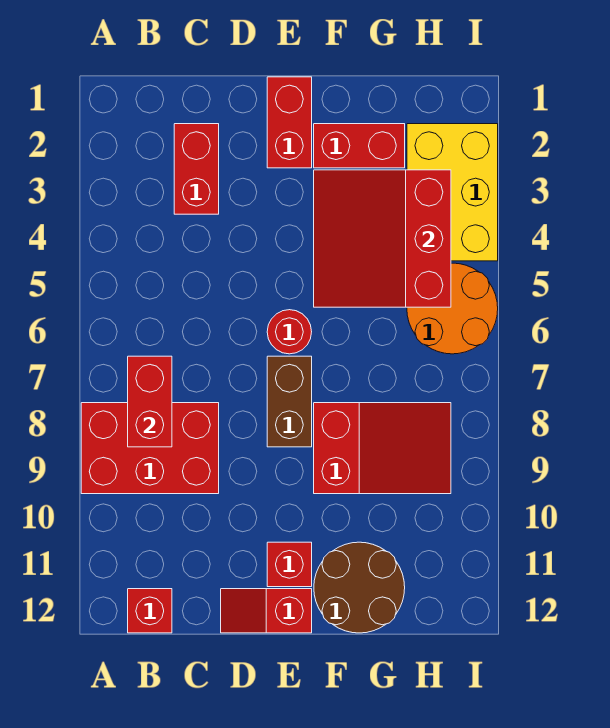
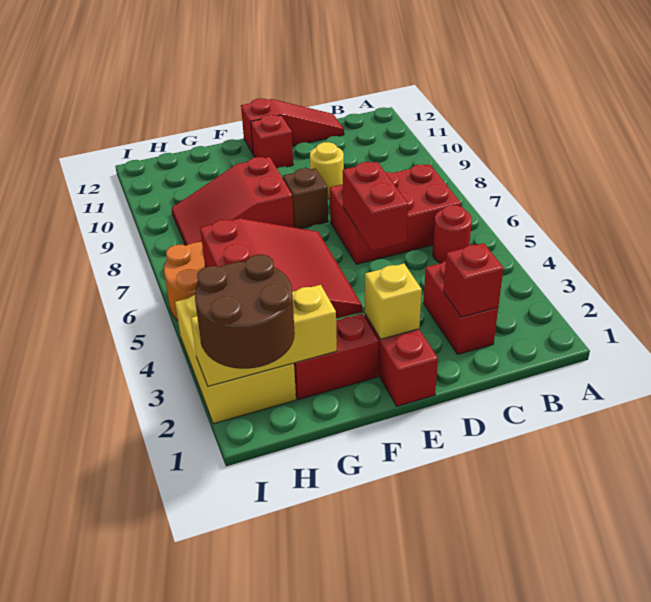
red brick A8:C9 level 1 -> red brick B6:D7 level 1
red brick B7:B8 level 2 -> red brick D5:D6 level 2
red brick B12 level 1 -> red brick C2 level 2
none -> yellow round brick D9 level 1
red slope D12:E12 level 1 top E -> red slope C12:E12 level 1 top E
none -> yellow brick E2 level 2
red round brick E6 level 1 -> red round brick B5 level 1
brown brick E7:E8 level 1 -> brown brick E8 level 1
brown round brick F11:G12 level 1 -> brown round brick H1:I2 level 3
none -> yellow brick G2:I2 level 2

